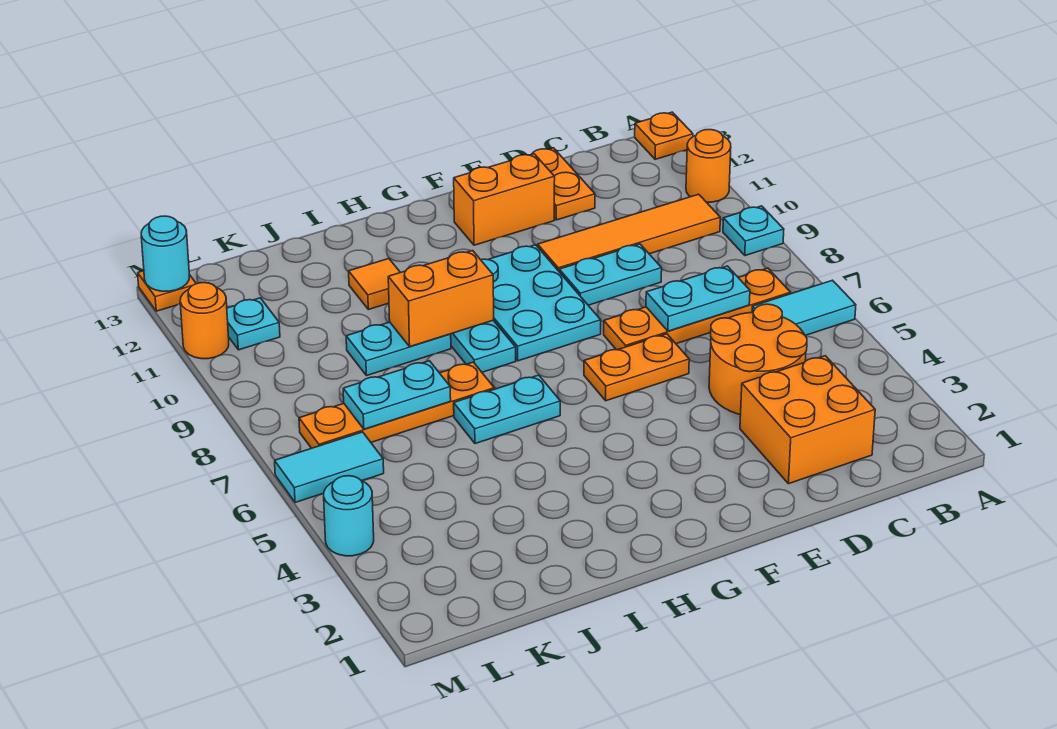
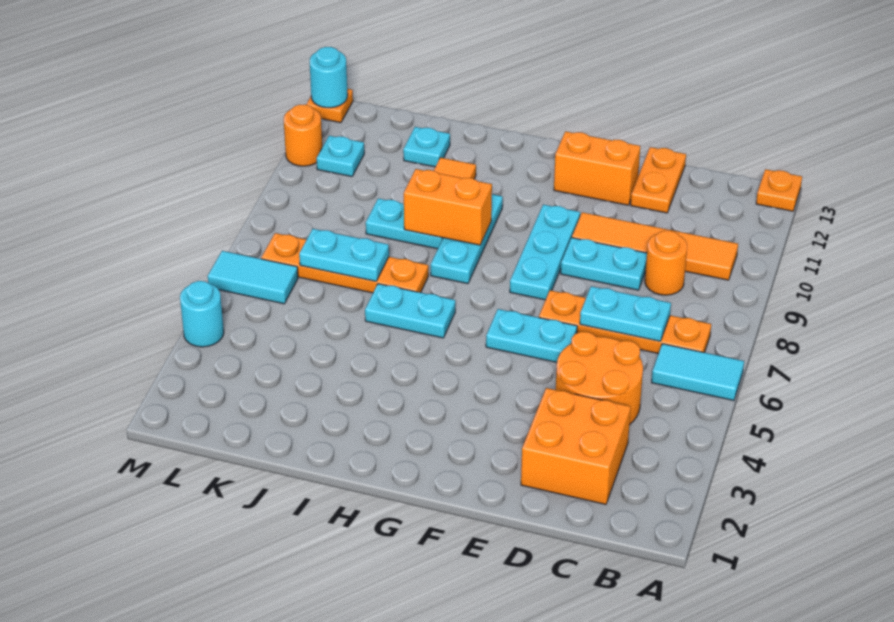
cyan plate A9 level 1 -> cyan plate J12 level 1
orange round brick A11 level 1 -> orange round brick C9 level 1
orange plate E6:F6 level 1 -> cyan plate E6:F6 level 1
cyan plate F8:G10 level 1 -> cyan plate F8:F10 level 1

